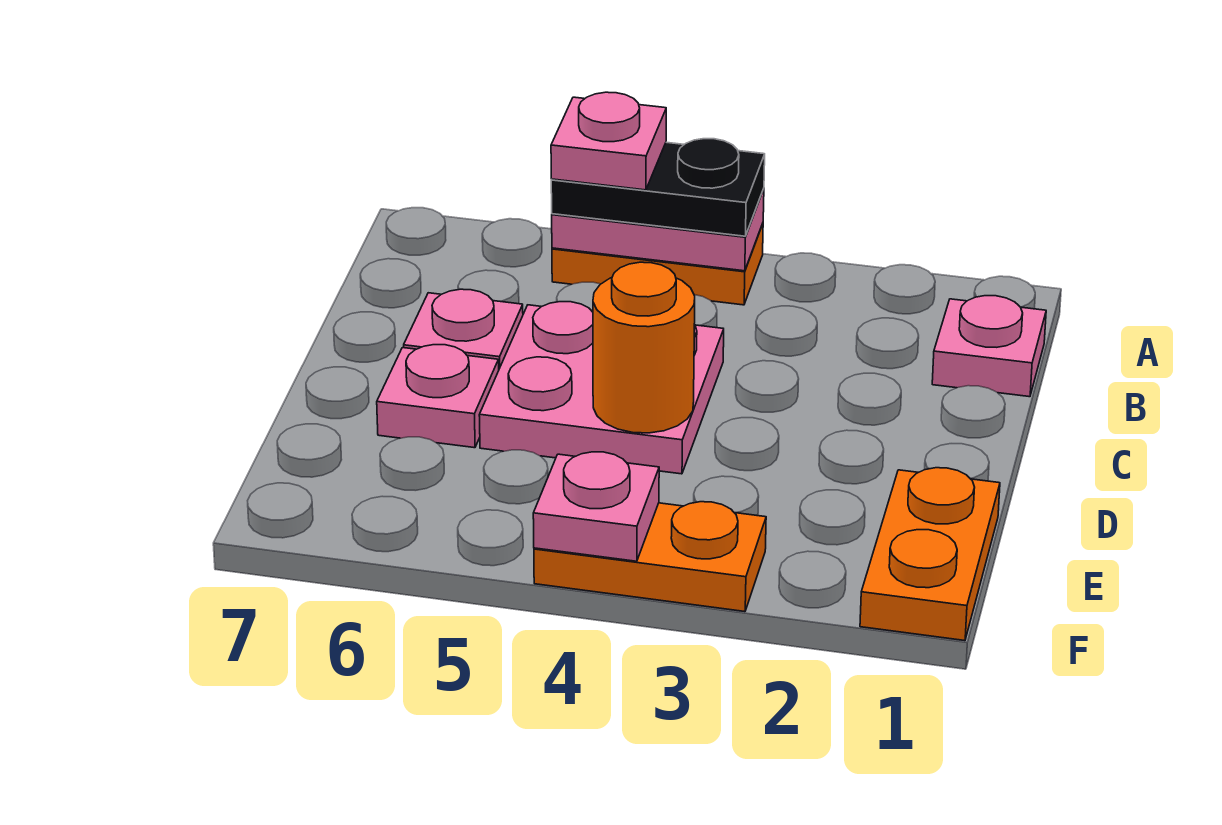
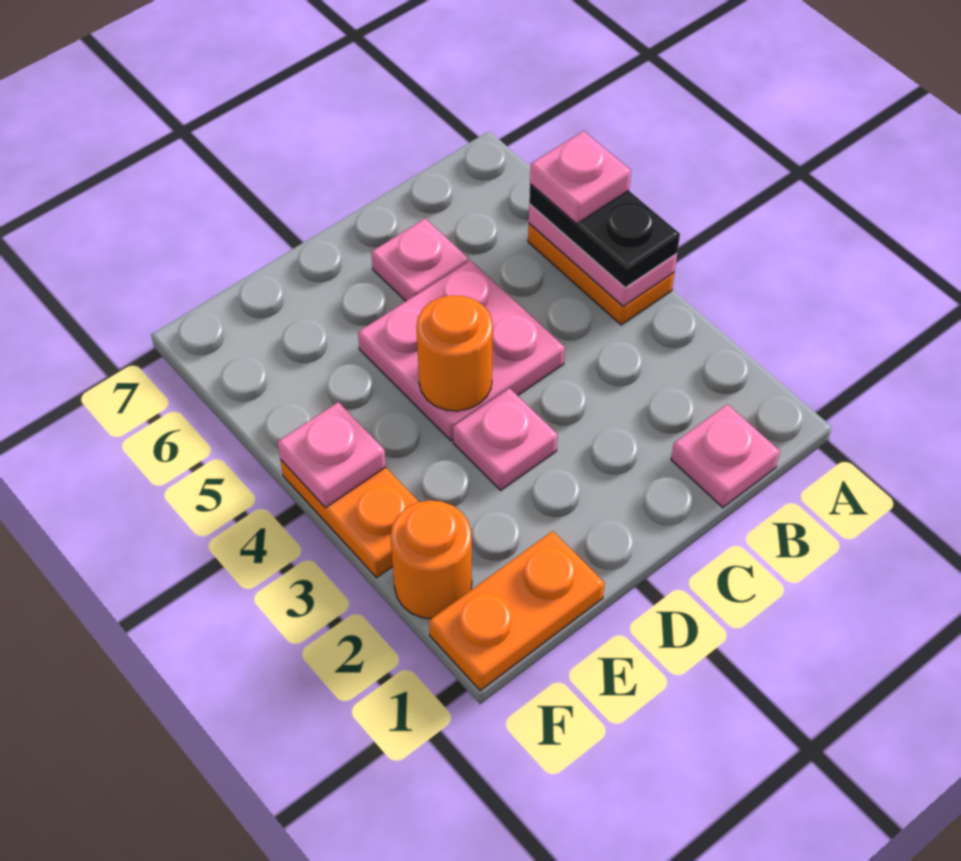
pink plate D6 level 1 -> pink plate D3 level 1
none -> orange round brick F2 level 1

